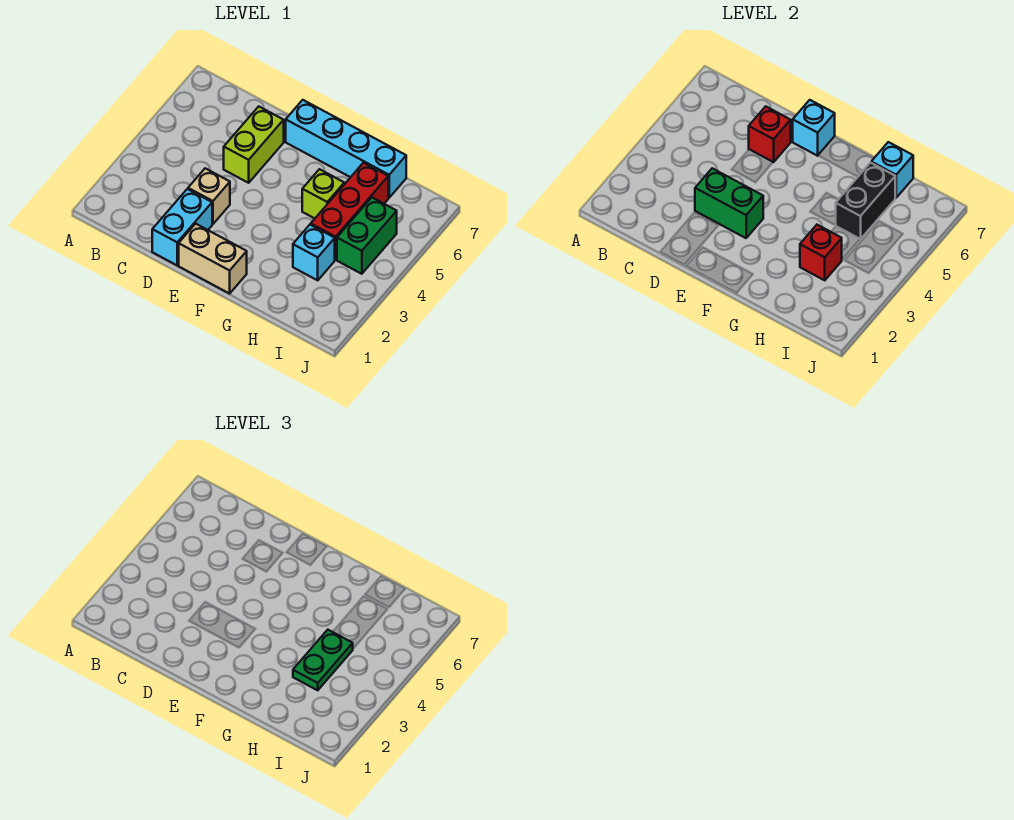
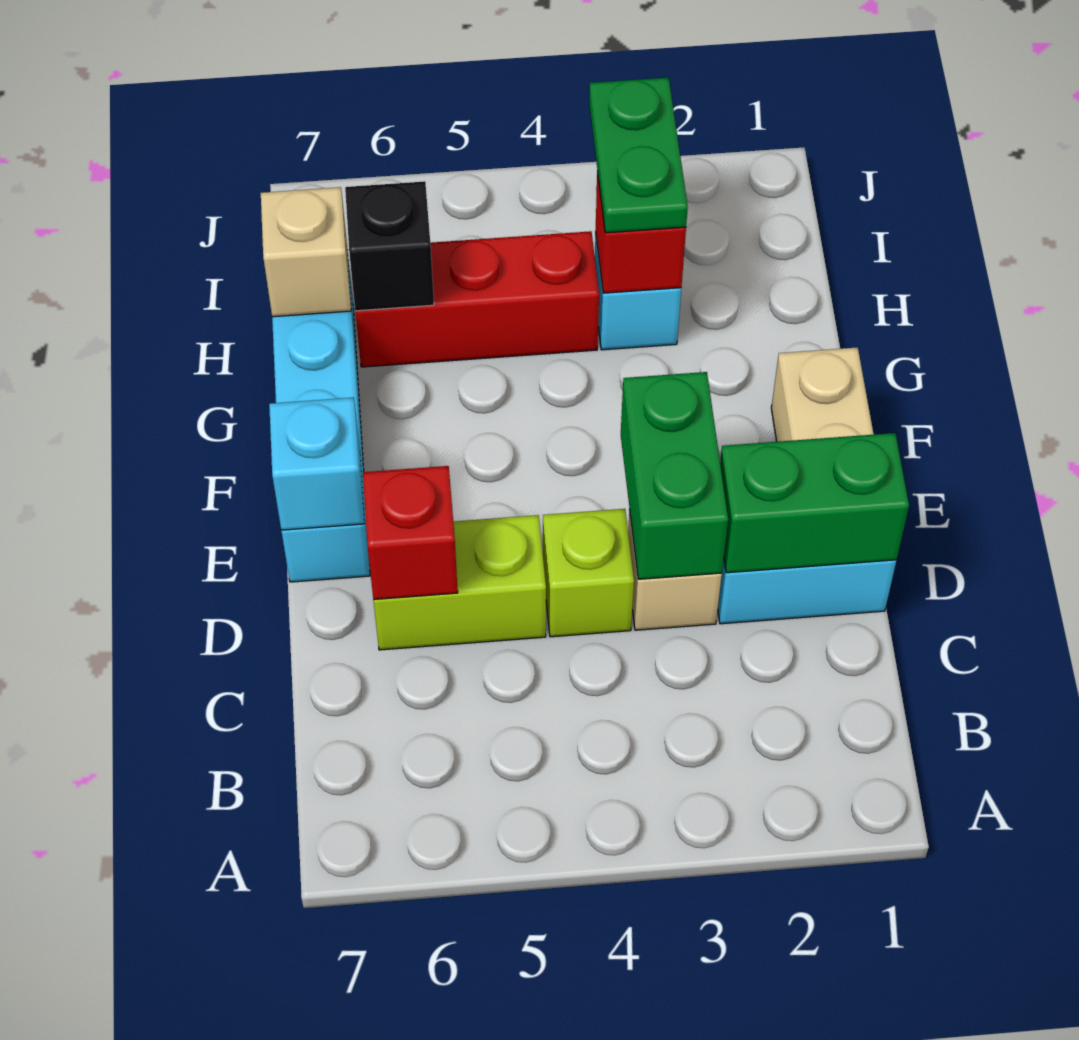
lime brick G5 level 1 -> lime brick D4 level 1
green plate H3:H4 level 3 -> green plate H3:I3 level 3
black brick H5:H6 level 2 -> black brick H6 level 2
cyan brick H7 level 2 -> tan brick H7 level 2
green brick I4:I5 level 1 -> green brick D1:D2 level 2

